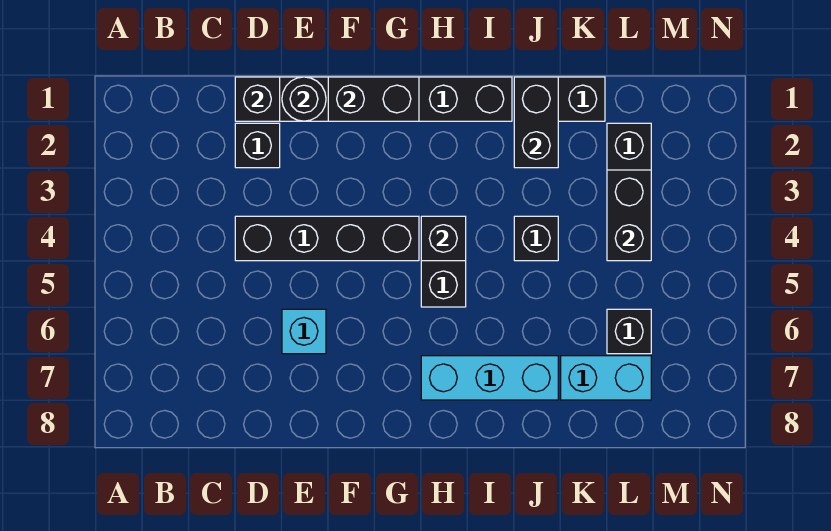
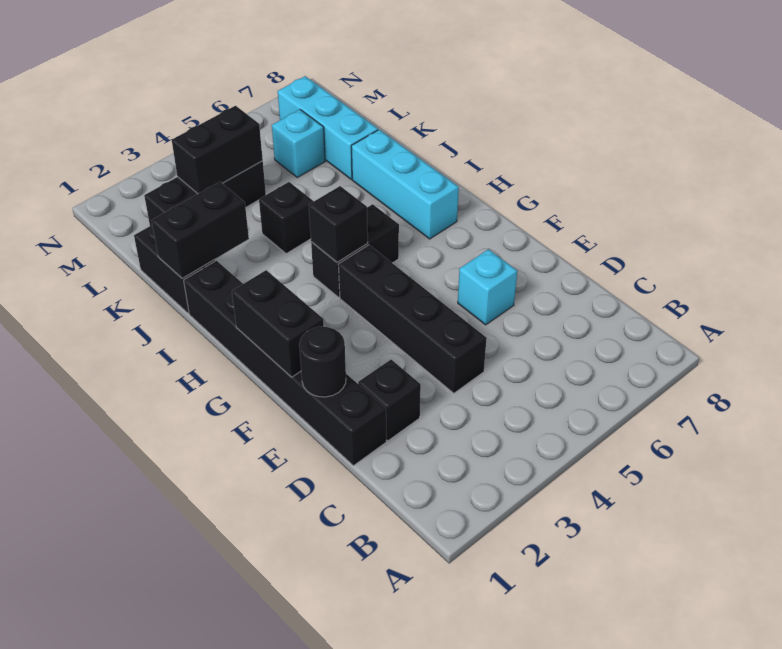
black brick D1 level 2 -> none
cyan brick K7:L7 level 1 -> cyan brick K7:M7 level 1
black brick L6 level 1 -> cyan brick L6 level 1

